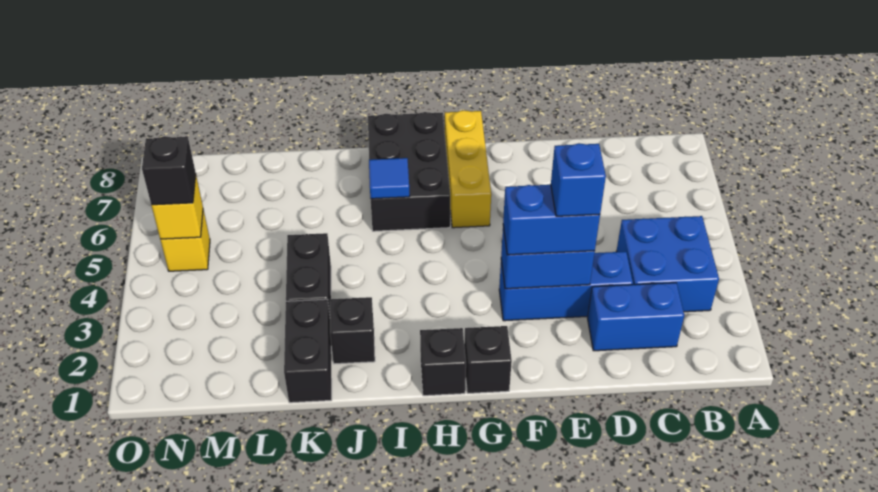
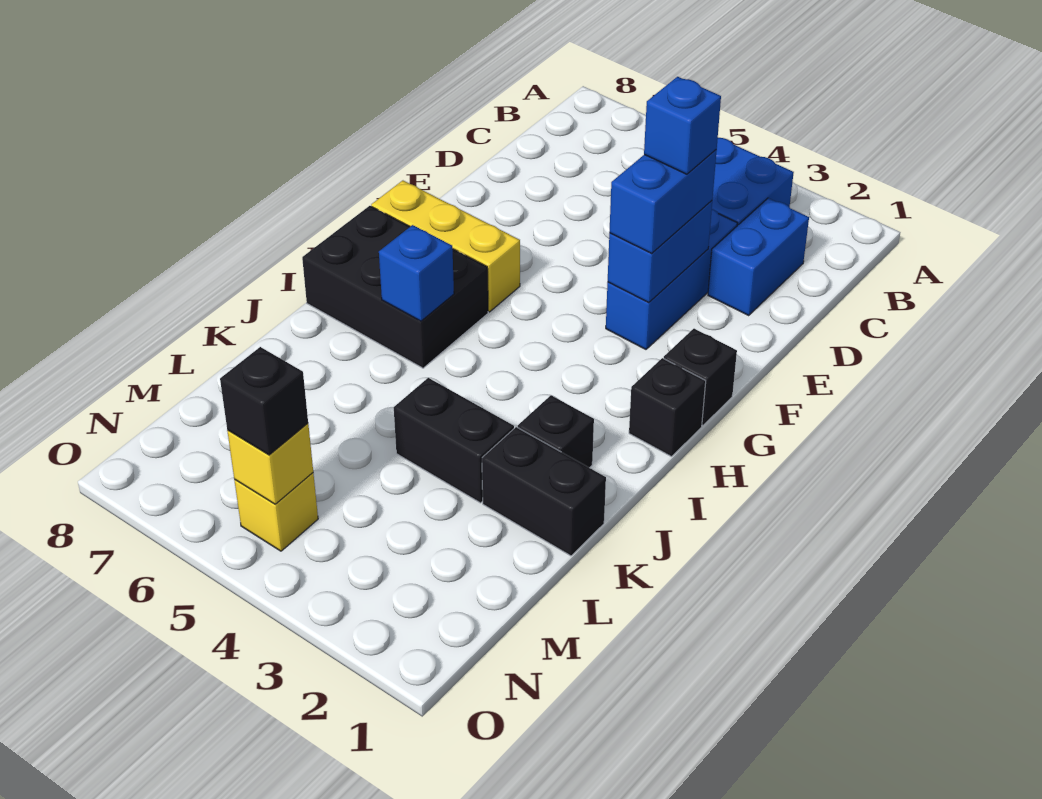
blue tile I6 level 2 -> blue brick I6 level 2

